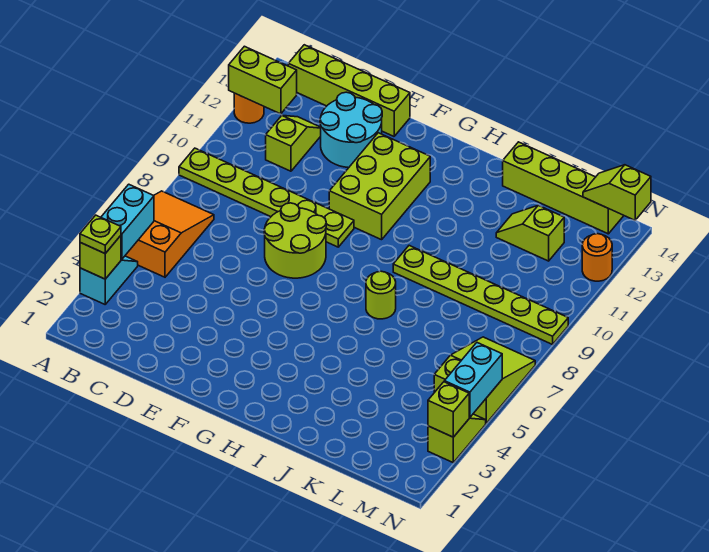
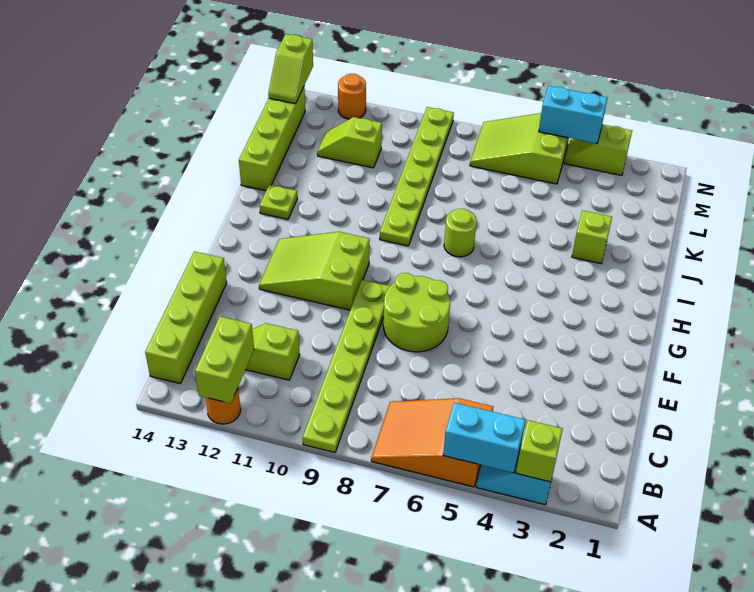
lime plate A3 level 3 -> lime plate I13 level 1
cyan round brick D12:E13 level 1 -> none
lime brick F10:G12 level 1 -> lime slope F10:G12 level 1 top 10
lime slope K12:L12 level 1 top L -> lime slope L11:L12 level 1 top 11
lime brick N3 level 2 -> lime brick J3 level 1

